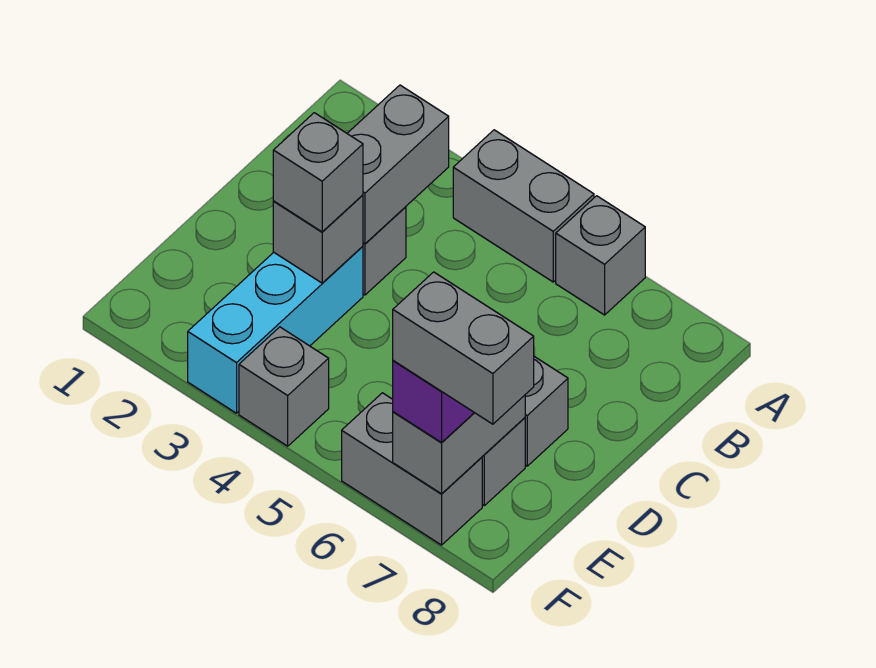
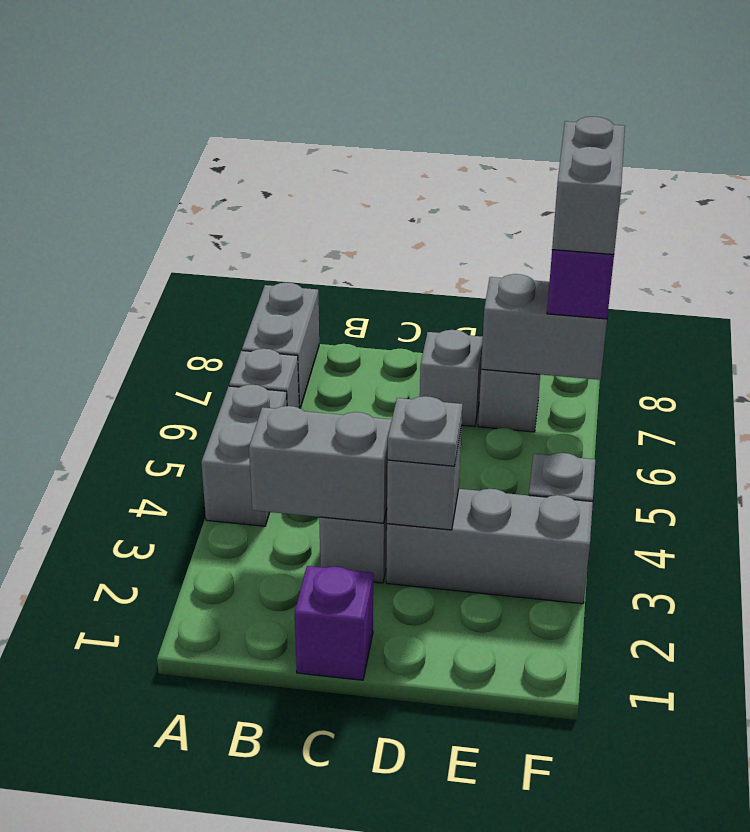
none -> purple brick C1 level 1
cyan brick D3:F3 level 1 -> grey brick D3:F3 level 1
grey brick D3 level 3 -> grey plate D3 level 3
grey brick F6:F7 level 1 -> grey brick A7:A8 level 1

